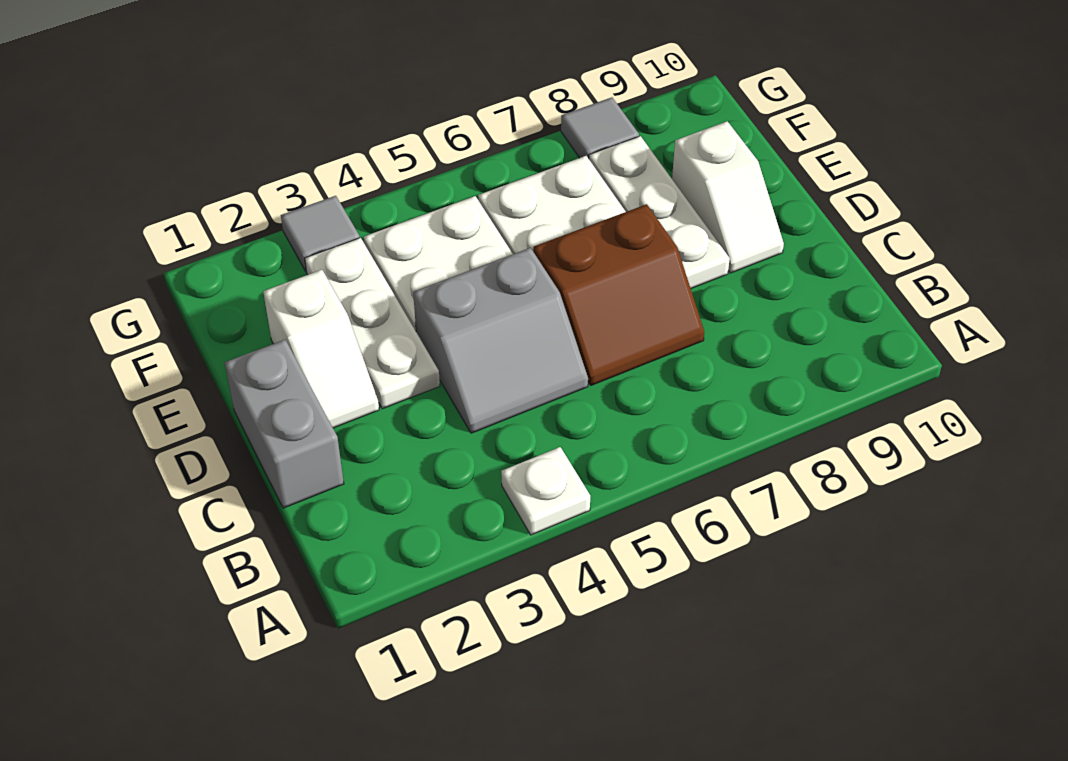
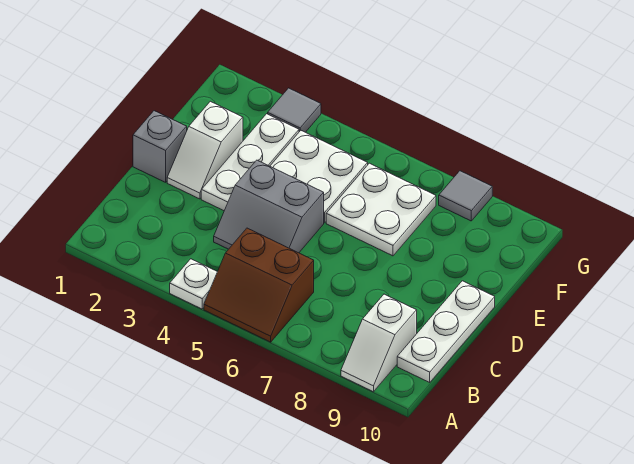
grey brick C1:D1 level 1 -> grey brick D1 level 1
brown slope C6:D7 level 1 top D -> brown slope A5:B6 level 1 top B
white plate D8:F8 level 1 -> white plate B10:D10 level 1
white slope D9:E9 level 1 top E -> white slope A9:B9 level 1 top B

